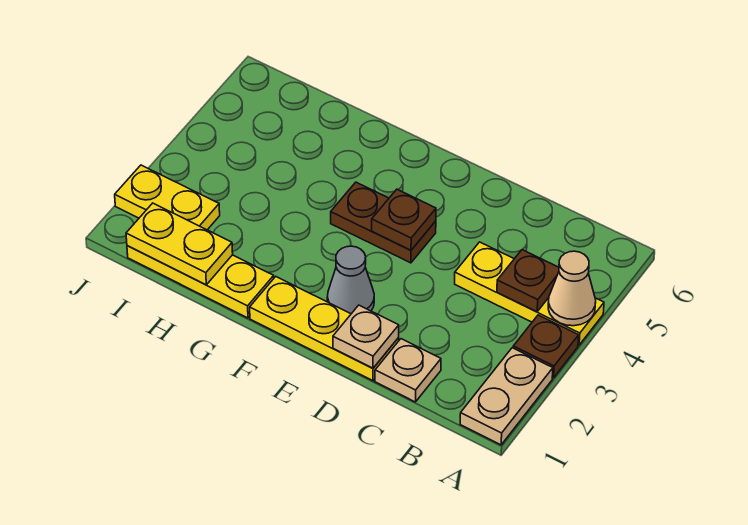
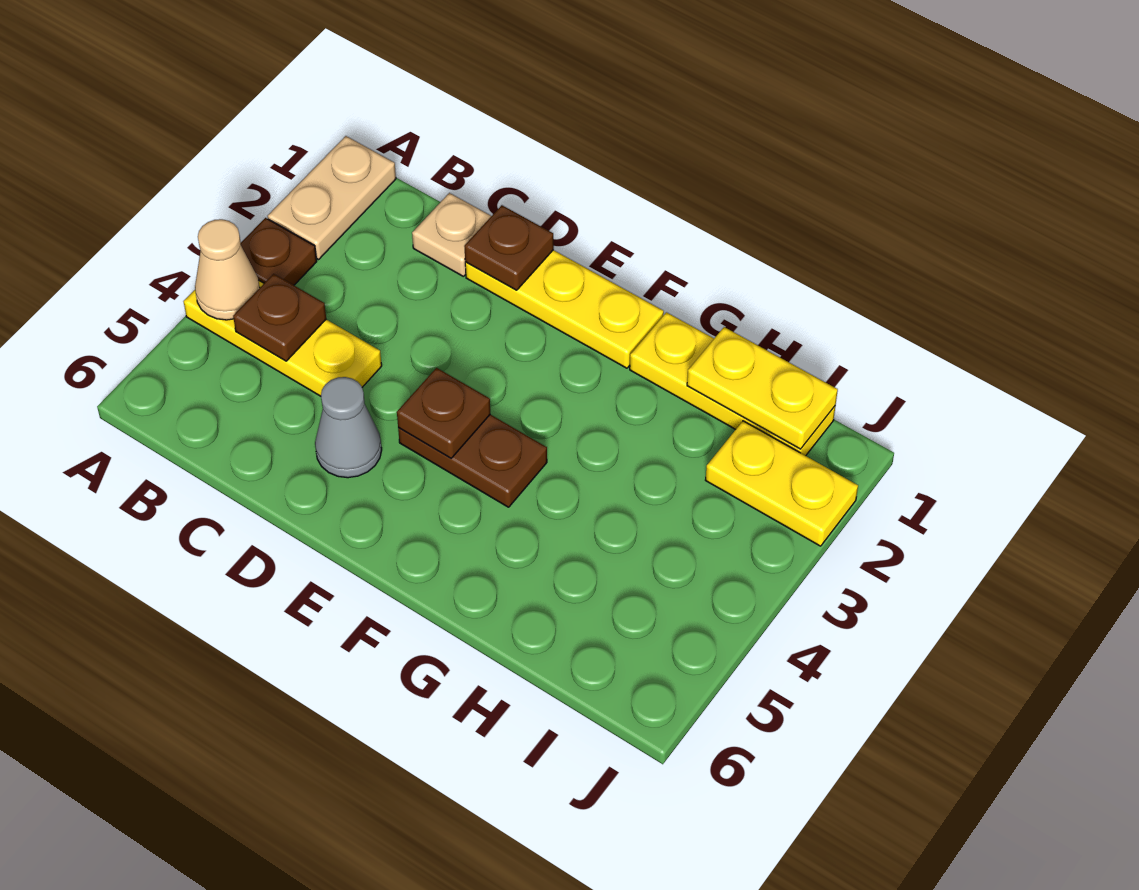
tan plate D1 level 2 -> brown plate D1 level 2
grey cone E2 level 1 -> grey cone D5 level 1

